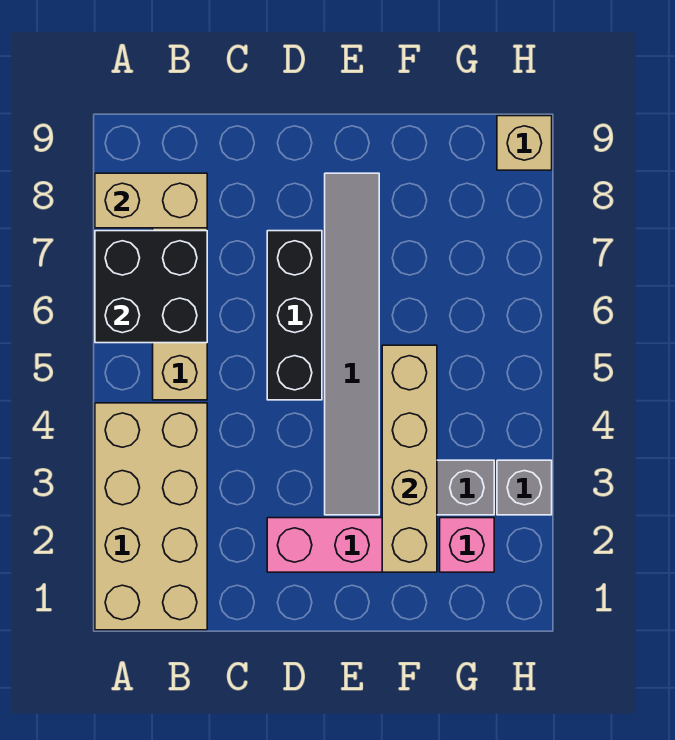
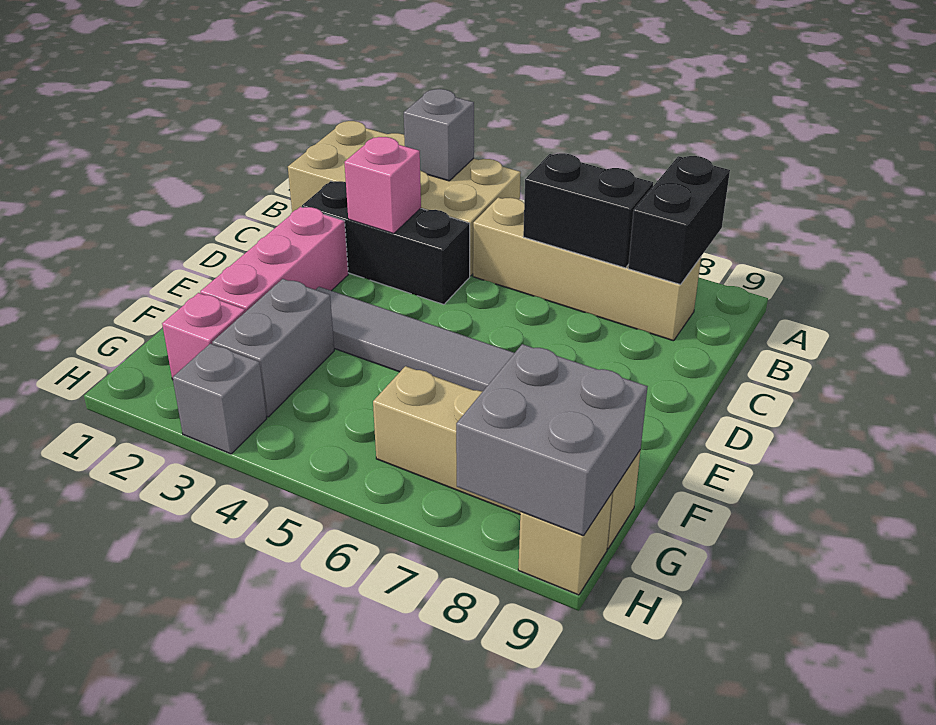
none -> grey brick A3 level 2
black brick A6:B7 level 2 -> black brick B6:B7 level 2
tan brick A8:B8 level 2 -> black brick A8:B8 level 2
none -> pink brick C3 level 2
black brick D5:D7 level 1 -> black brick C2:C4 level 1
tan brick F2:F5 level 2 -> tan brick G6:G9 level 1
none -> grey brick G8:H9 level 2

